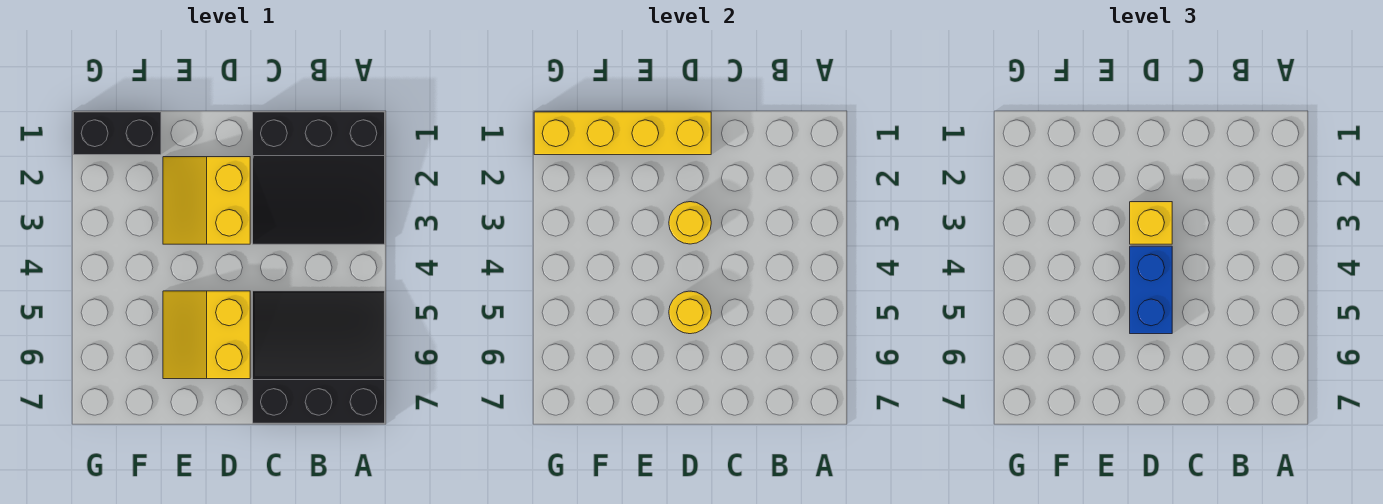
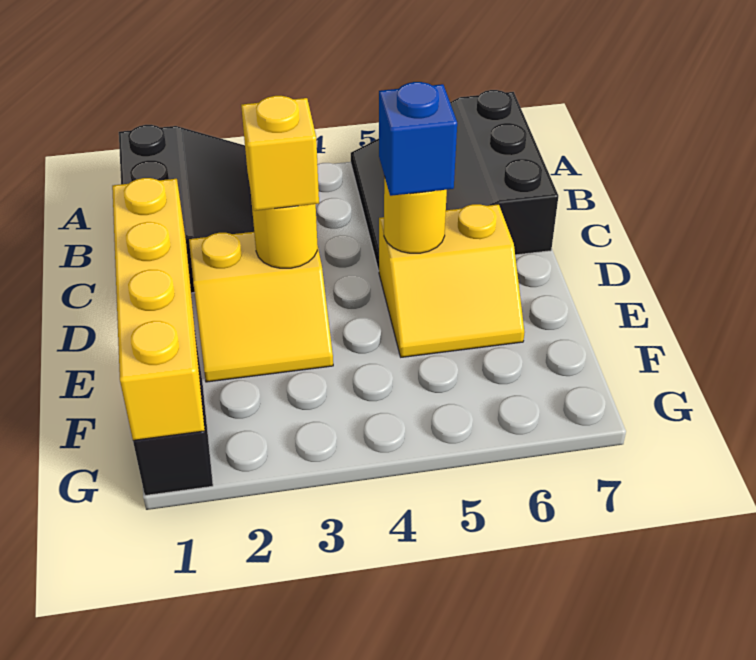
blue brick D4:D5 level 3 -> blue brick D5 level 3

